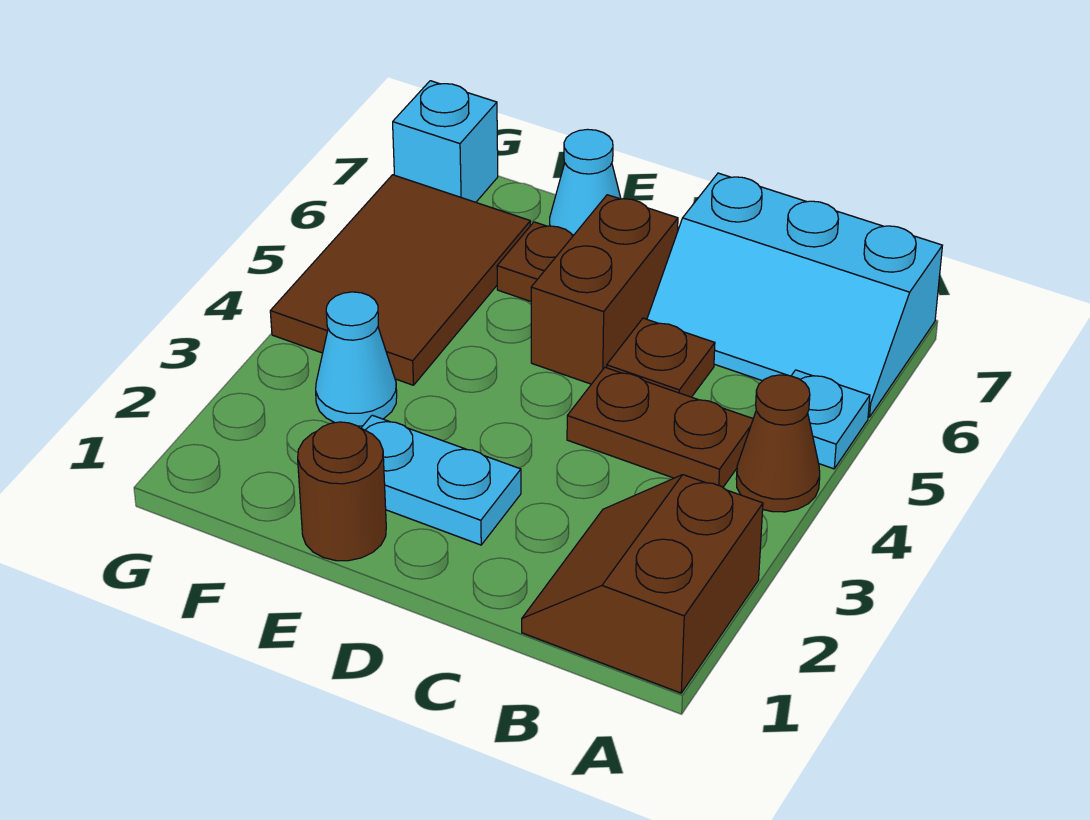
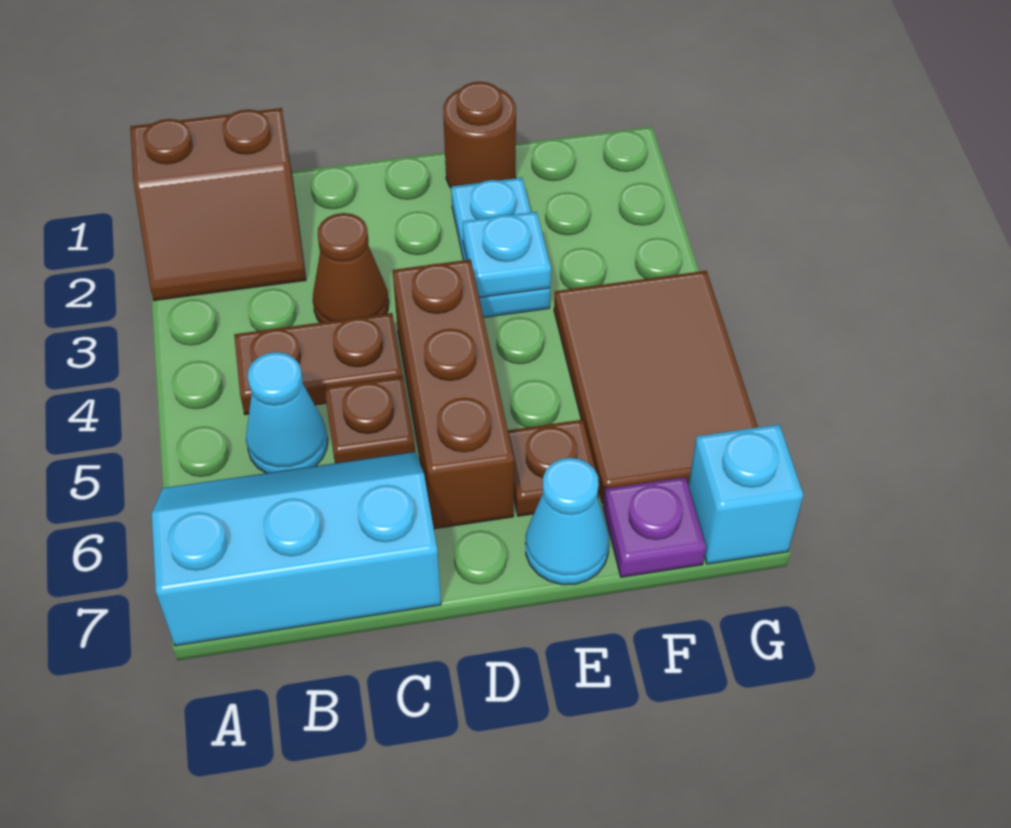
brown slope A1:B2 level 1 top A -> brown slope A1:B2 level 1 top 1
brown cone A4 level 1 -> brown cone C3 level 1
cyan plate A5 level 1 -> cyan plate E3 level 2
cyan plate D2:E2 level 1 -> cyan plate E2:E3 level 1
brown brick D5:D6 level 1 -> brown brick D4:D6 level 1
cyan cone F3 level 1 -> cyan cone B5 level 1
none -> purple plate F7 level 1

